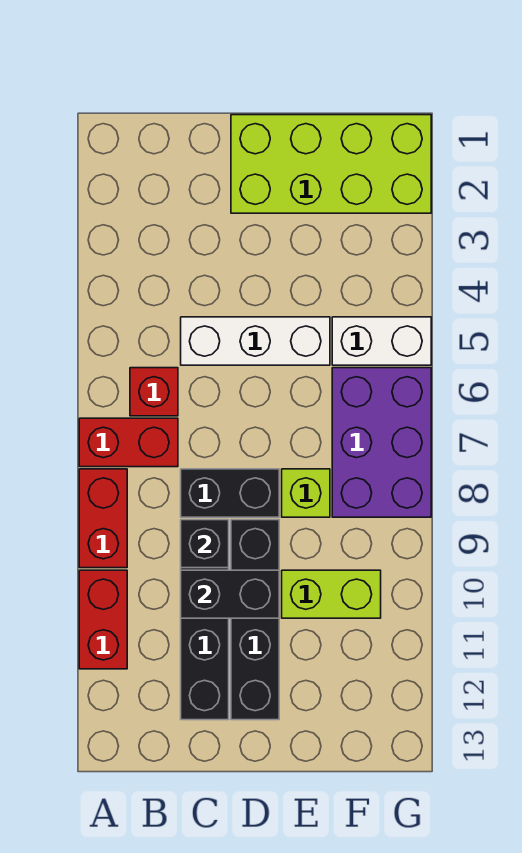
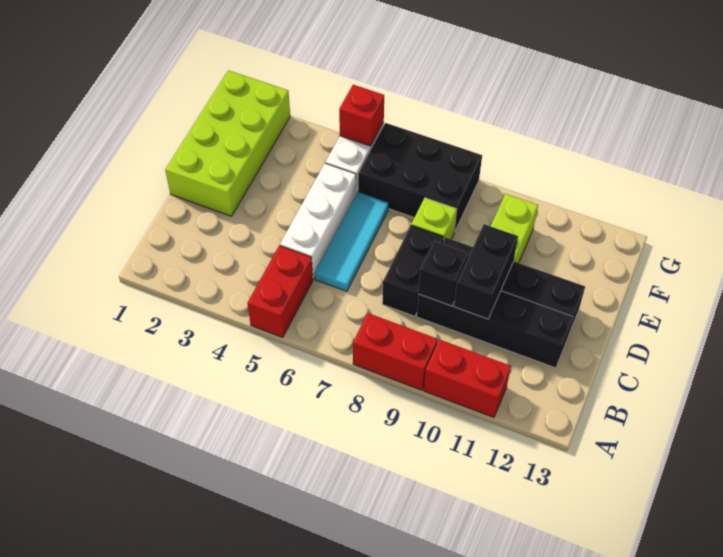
red brick A7:B7 level 1 -> red brick A5:B5 level 1
red brick B6 level 1 -> red brick G5 level 2
none -> cyan tile C6:E6 level 1
purple brick F6:G8 level 1 -> black brick F6:G8 level 1

